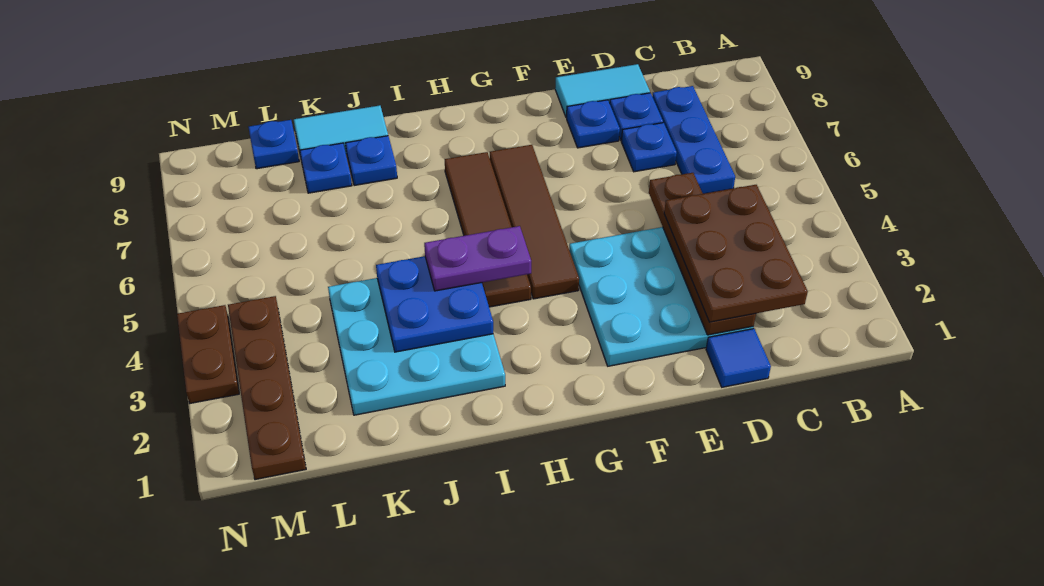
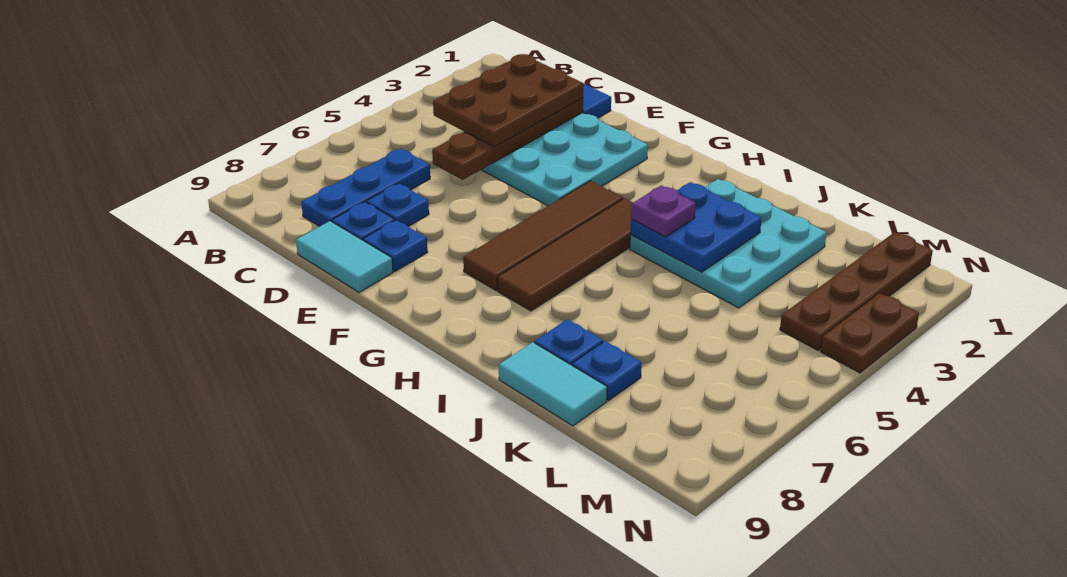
purple plate H4:I4 level 3 -> purple plate I4 level 3
blue plate L9 level 1 -> none

